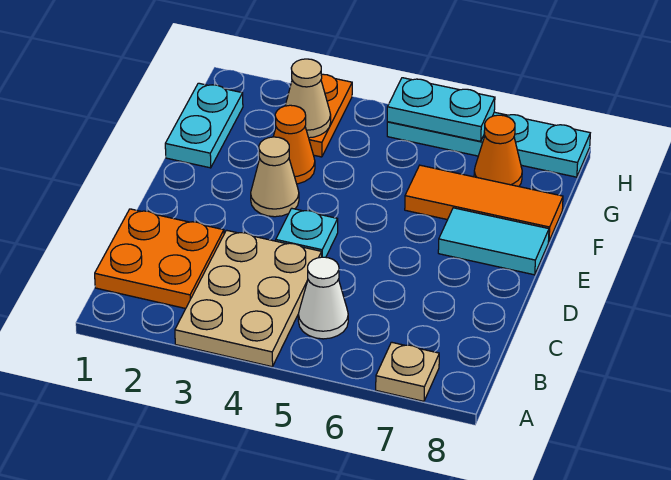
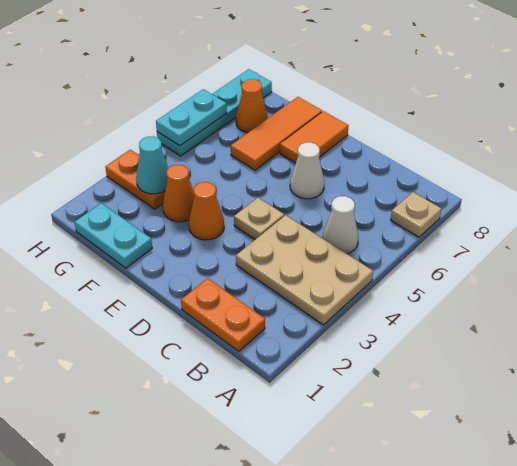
orange plate B1:C2 level 1 -> orange plate B1:C1 level 1
cyan plate D4 level 1 -> tan plate D4 level 1
none -> white cone D6 level 1
tan cone E3 level 1 -> orange cone E3 level 1
cyan tile E7:E8 level 1 -> orange tile E7:E8 level 1
tan cone G3 level 2 -> cyan cone G3 level 2

